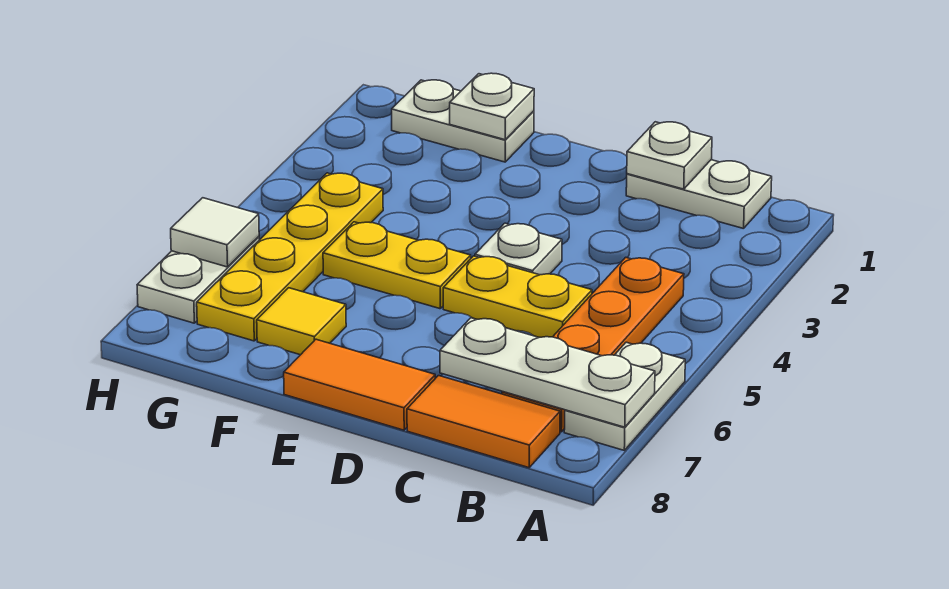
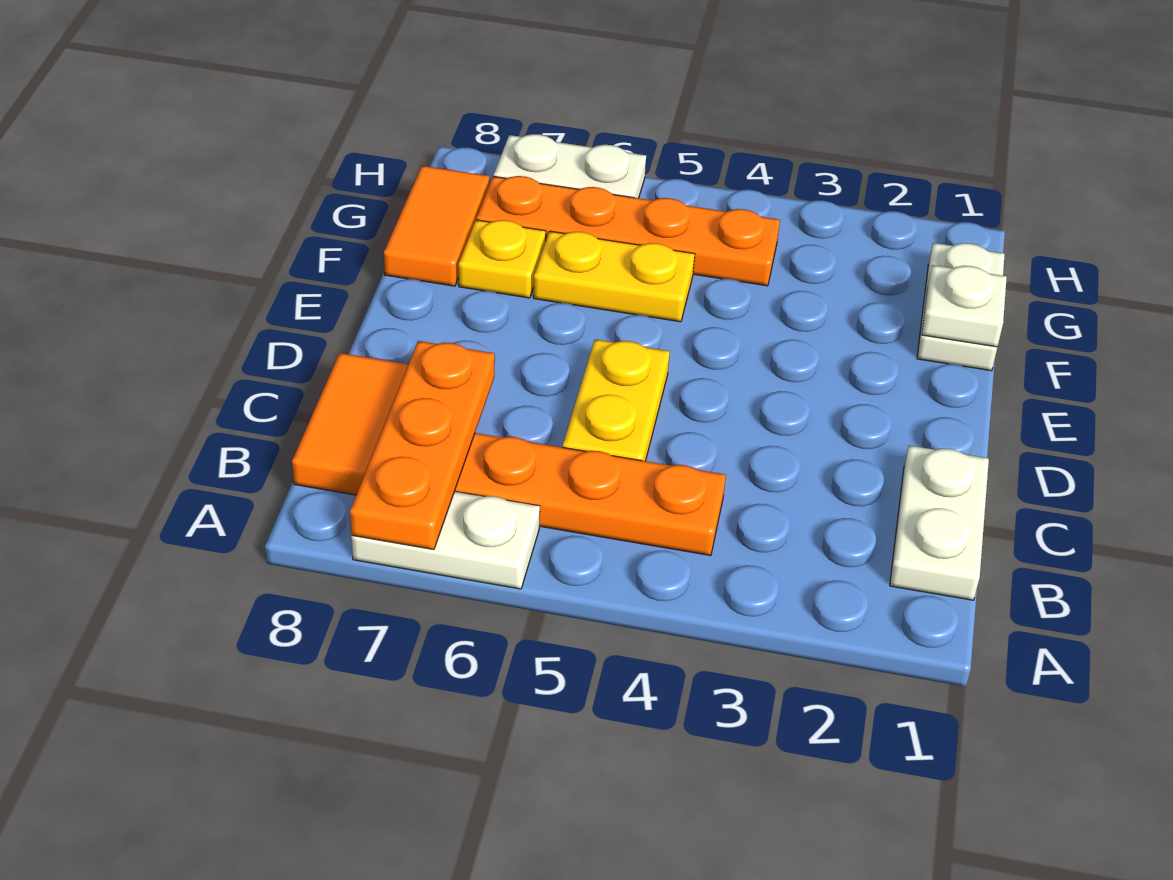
white plate A7:C7 level 2 -> orange plate A7:C7 level 2
white plate C1 level 2 -> none
white plate D4 level 1 -> none
orange tile D8:E8 level 1 -> orange tile F8:G8 level 1
yellow plate E5:F5 level 1 -> yellow plate F5:F6 level 1
yellow tile F7 level 1 -> yellow plate F7 level 1
yellow plate G4:G7 level 1 -> orange plate G4:G7 level 1
white tile H6 level 2 -> none

